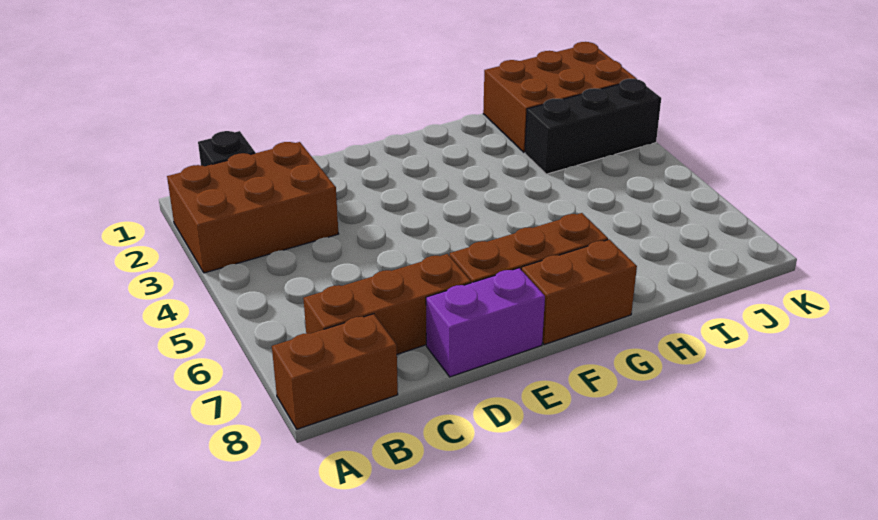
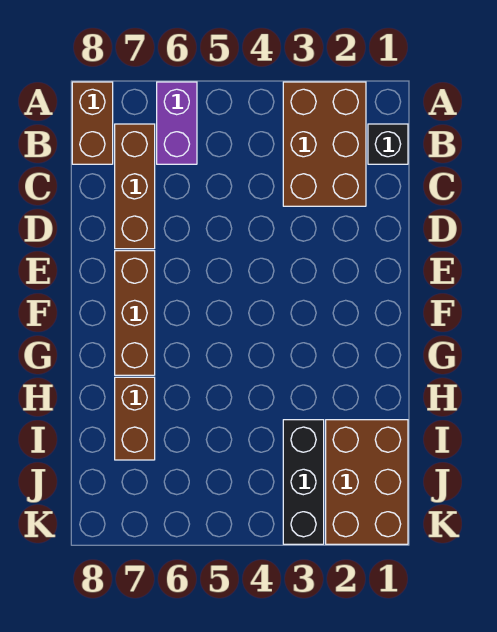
purple brick D8:E8 level 1 -> purple brick A6:B6 level 1
brown brick F8:G8 level 1 -> brown brick H7:I7 level 1

